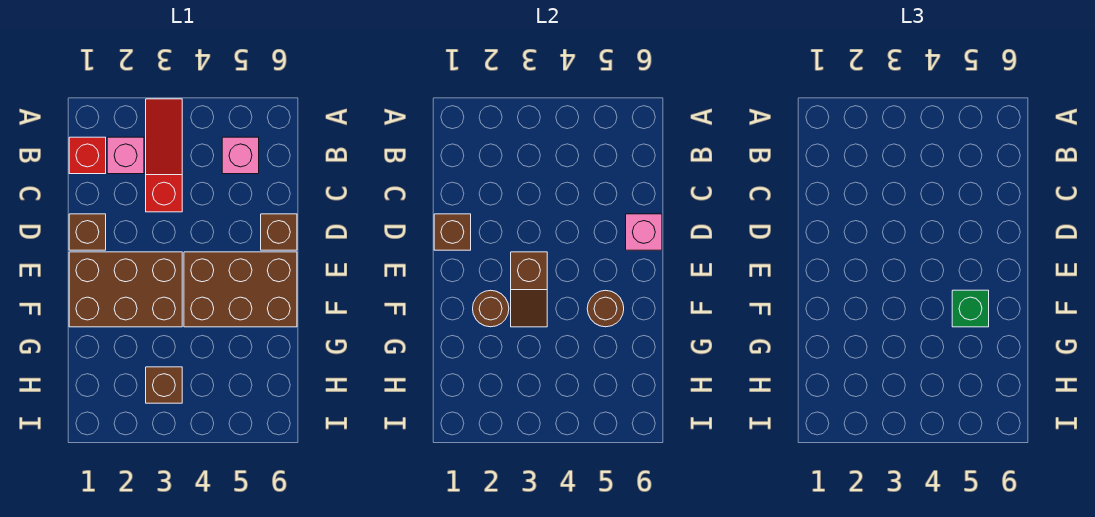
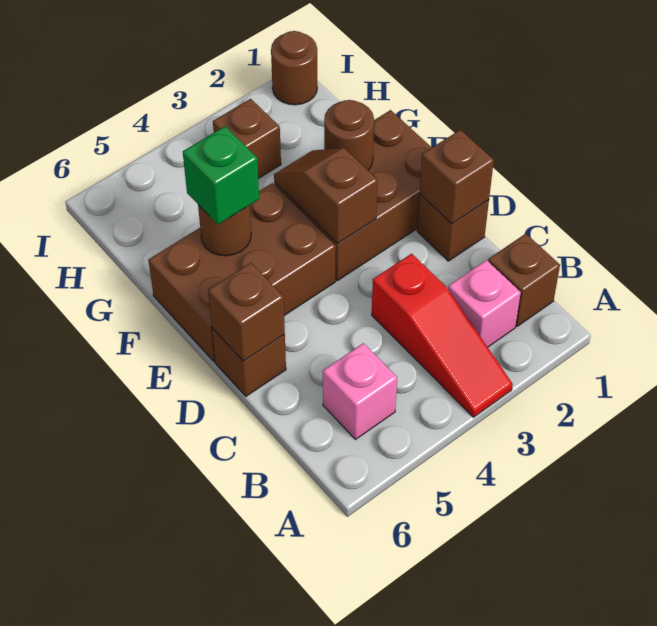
red brick B1 level 1 -> brown brick B1 level 1
pink brick D6 level 2 -> brown brick D6 level 2
none -> brown round brick I1 level 1

